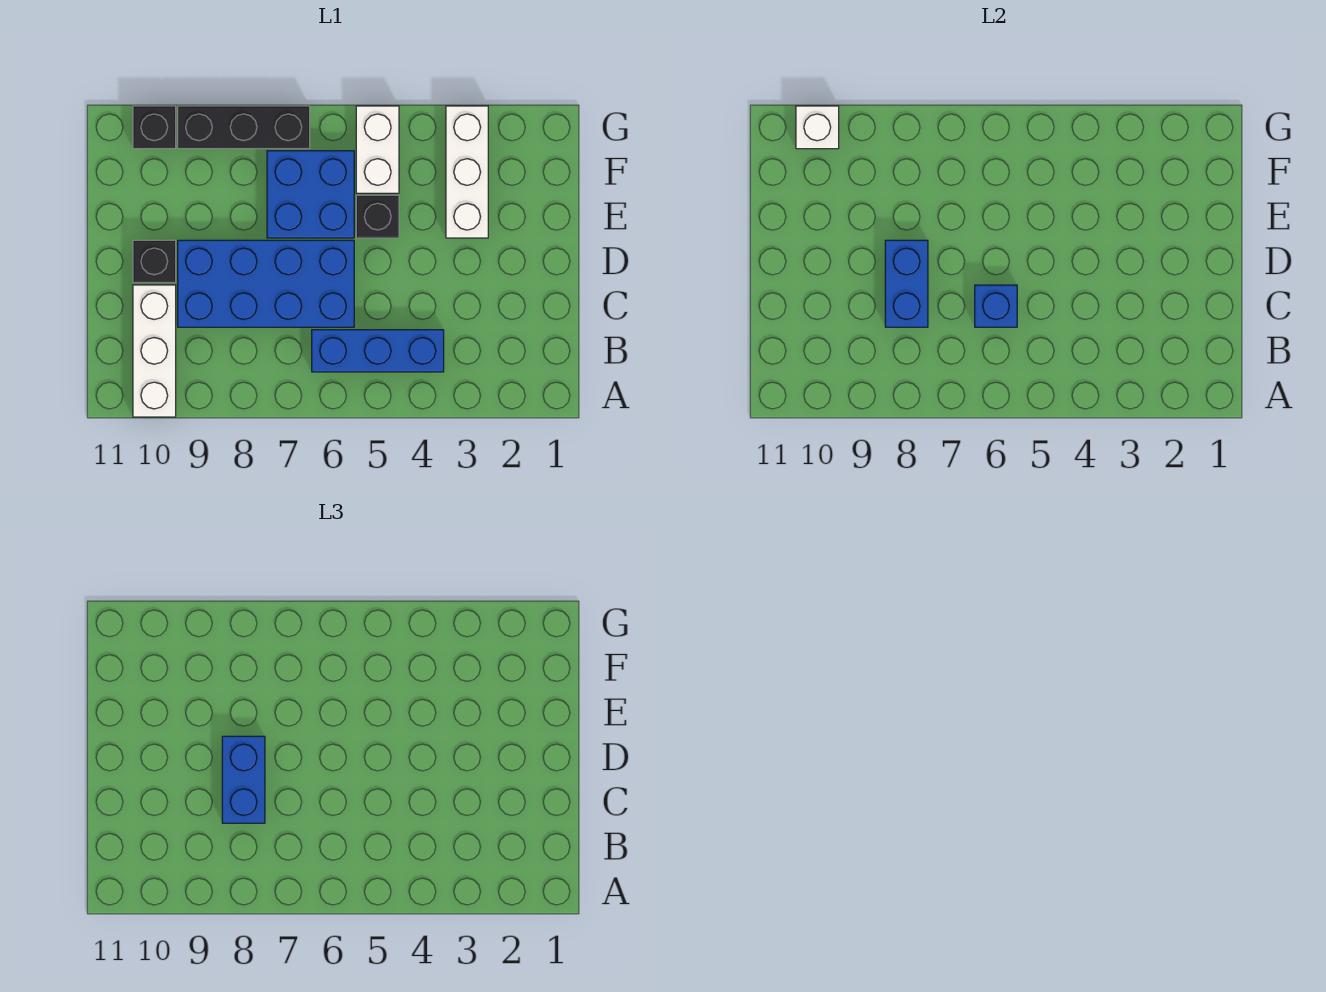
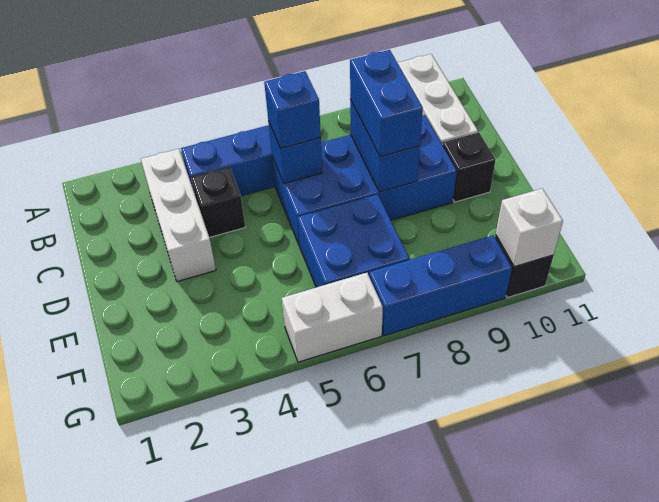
none -> blue brick C6 level 3
white brick E3:G3 level 1 -> white brick B3:D3 level 1
black brick E5 level 1 -> black brick C4 level 1
white brick F5:G5 level 1 -> white brick G5:G6 level 1
black brick G7:G9 level 1 -> blue brick G7:G9 level 1

